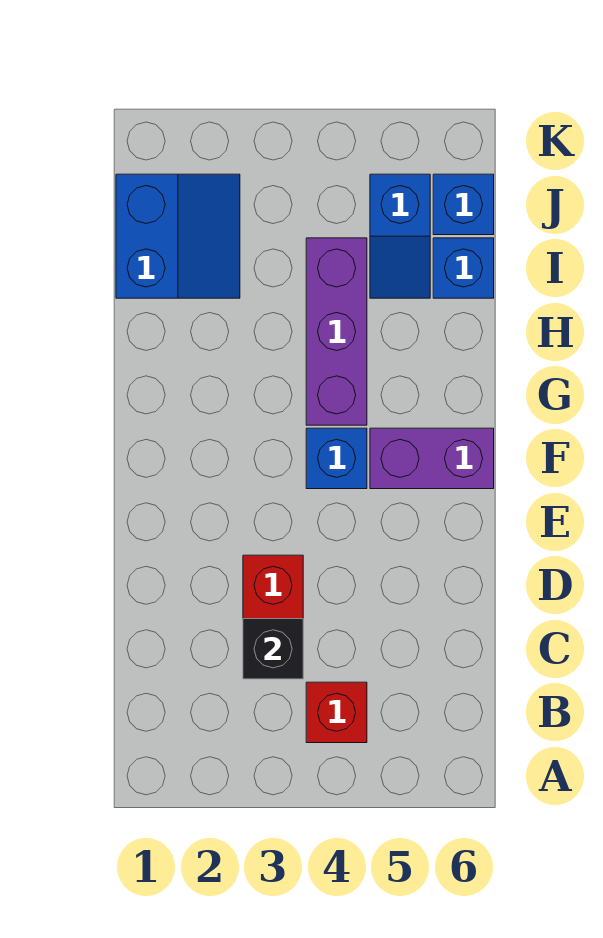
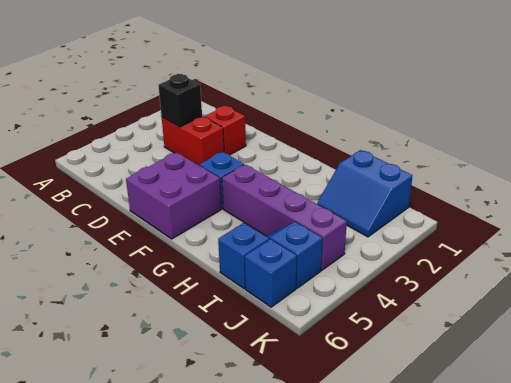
red brick B4 level 1 -> red brick D2 level 1
purple brick F5:F6 level 1 -> purple brick E5:F6 level 1
purple brick G4:I4 level 1 -> purple brick G4:J4 level 1

